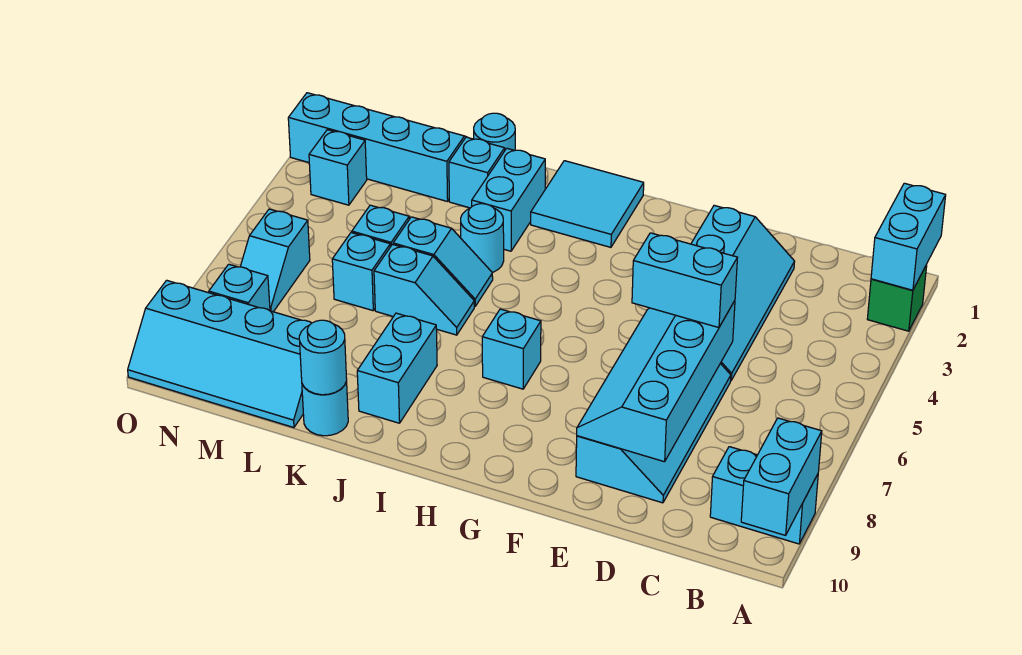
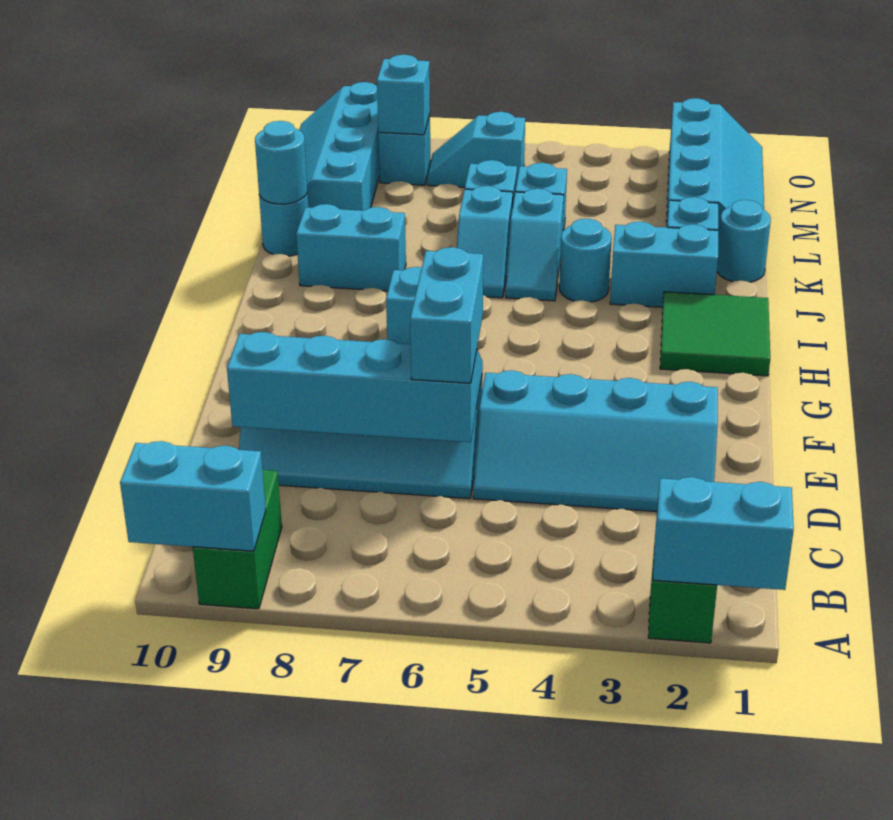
cyan brick A9:B9 level 1 -> green brick A9:B9 level 1
cyan tile H1:I2 level 1 -> green tile H1:I2 level 1
cyan brick N3 level 1 -> cyan brick N8 level 2

